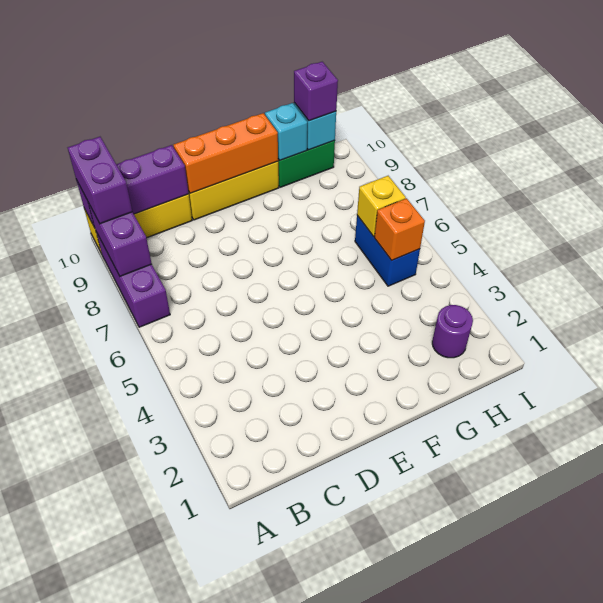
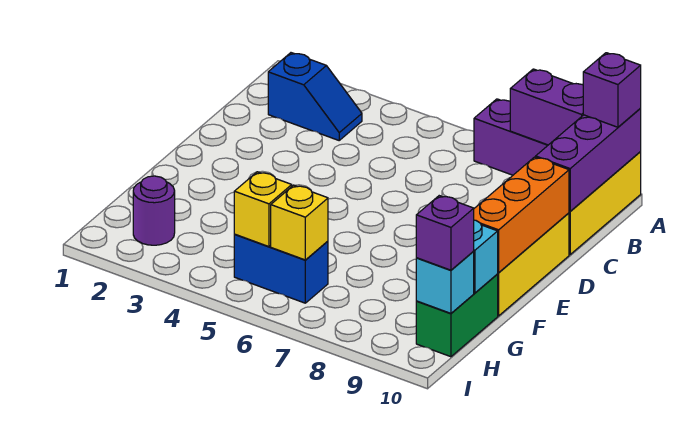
purple brick A9:A10 level 3 -> purple brick A10 level 3
none -> blue slope B2:B3 level 1 top 2
orange brick H5 level 2 -> yellow brick H5 level 2

